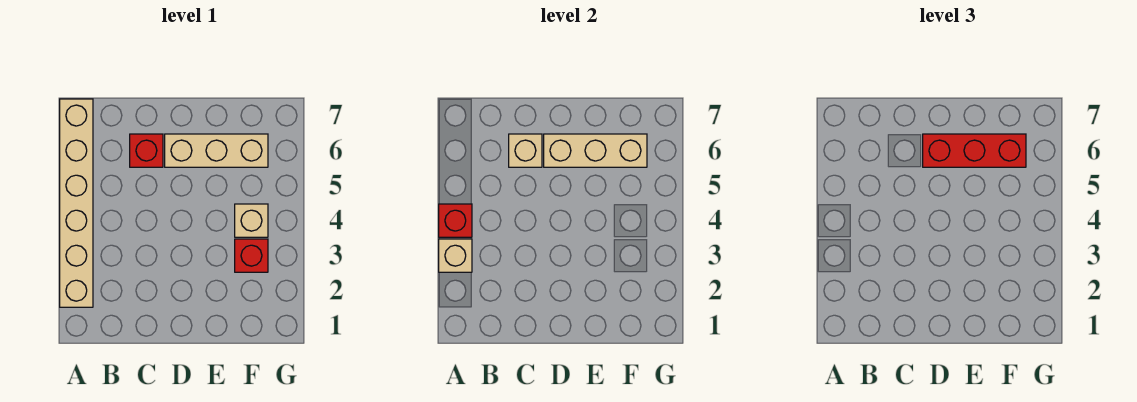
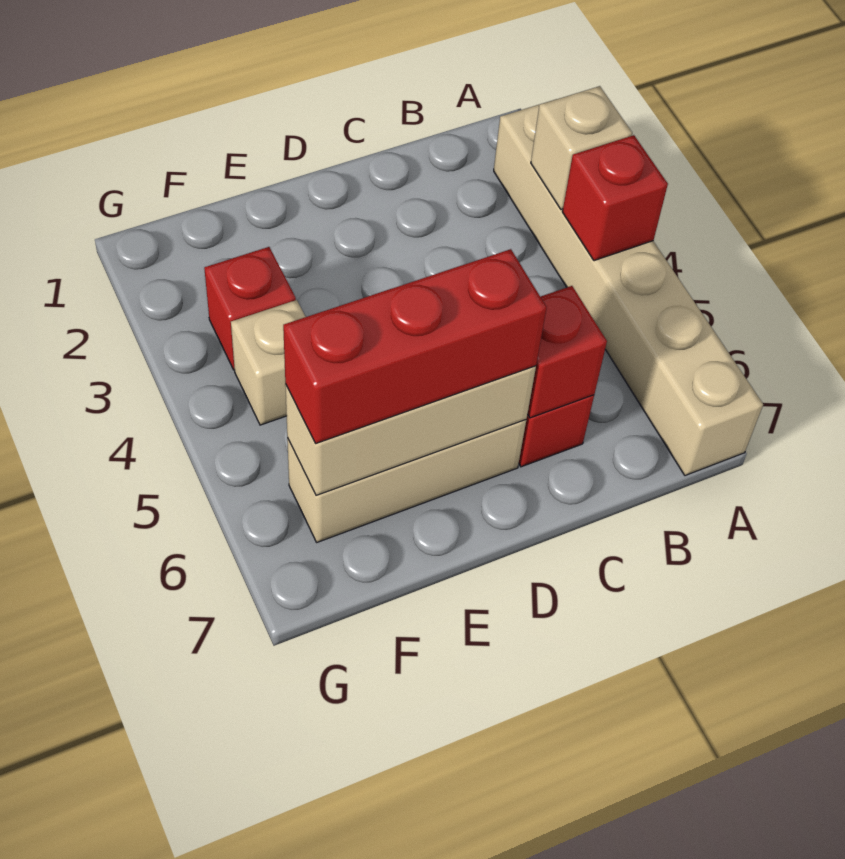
tan brick C6 level 2 -> red brick C6 level 2

